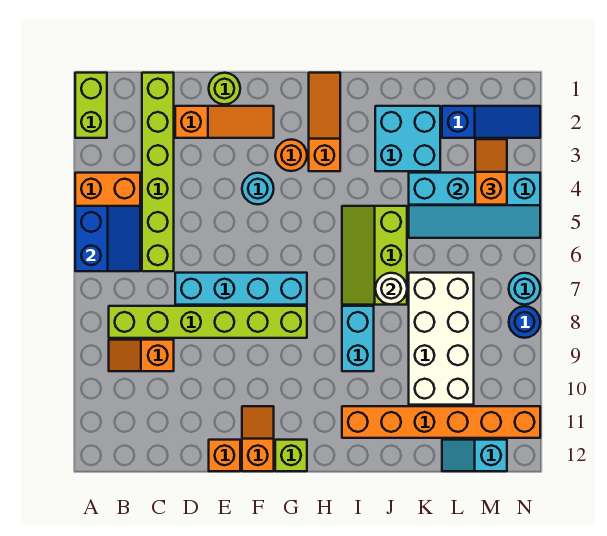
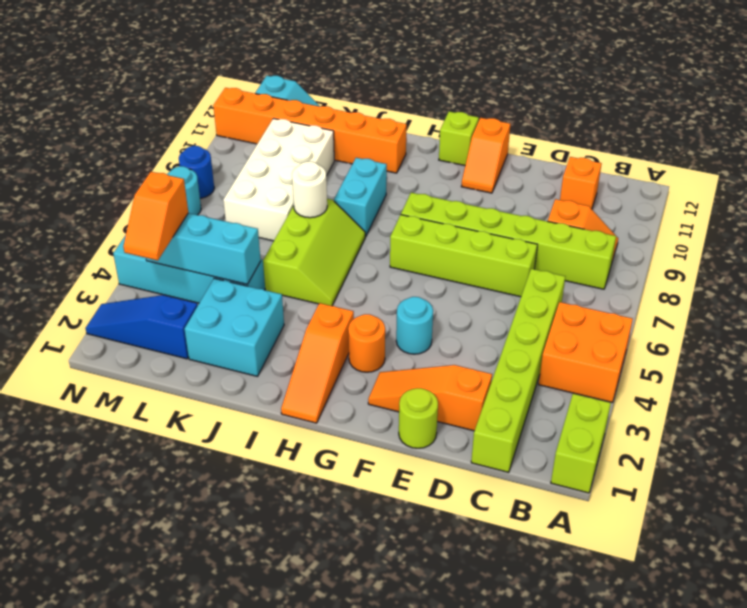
blue slope A5:B6 level 2 top A -> none
cyan brick D7:G7 level 1 -> lime brick D7:G7 level 1
orange brick E12 level 1 -> orange brick C11 level 1

